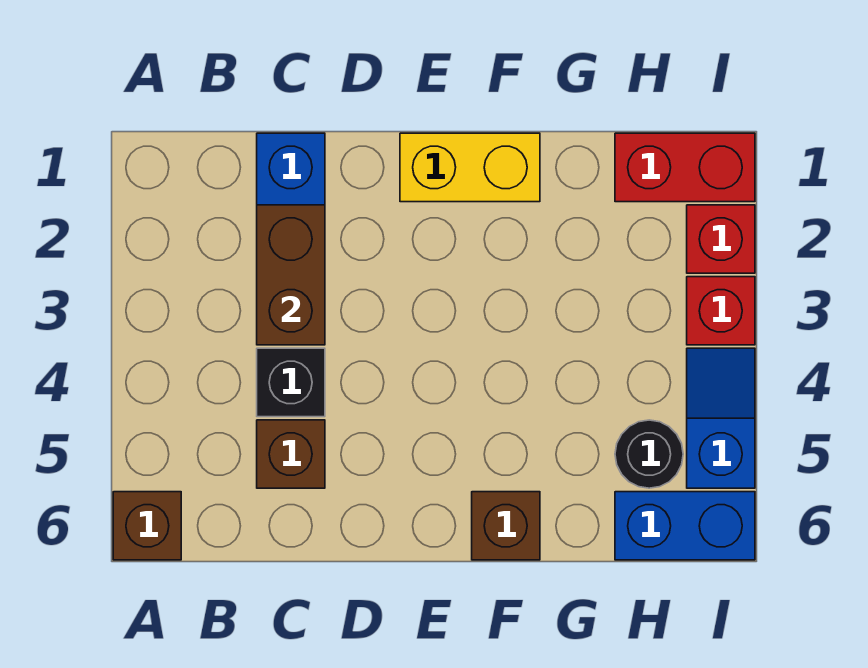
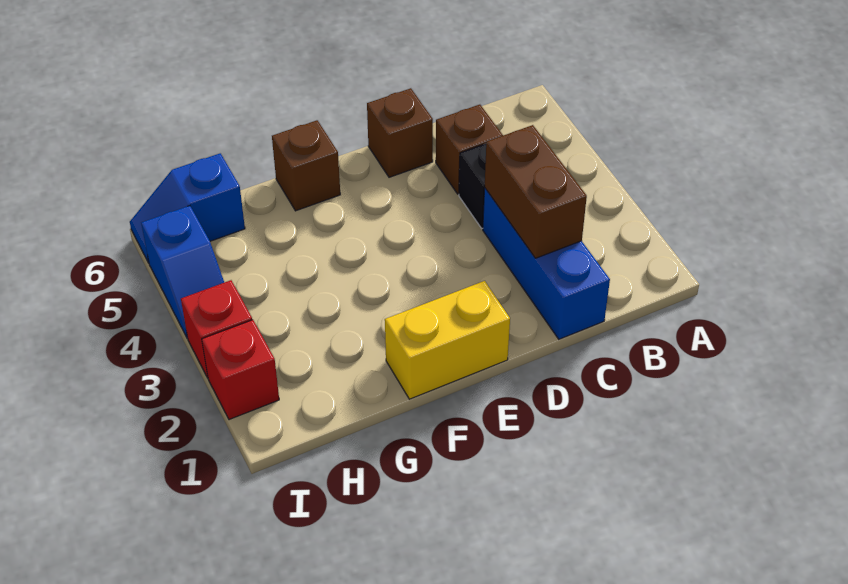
brown brick A6 level 1 -> brown brick D6 level 1
red brick H1:I1 level 1 -> none
black round brick H5 level 1 -> none
blue brick H6:I6 level 1 -> blue slope H6:I6 level 1 top H

